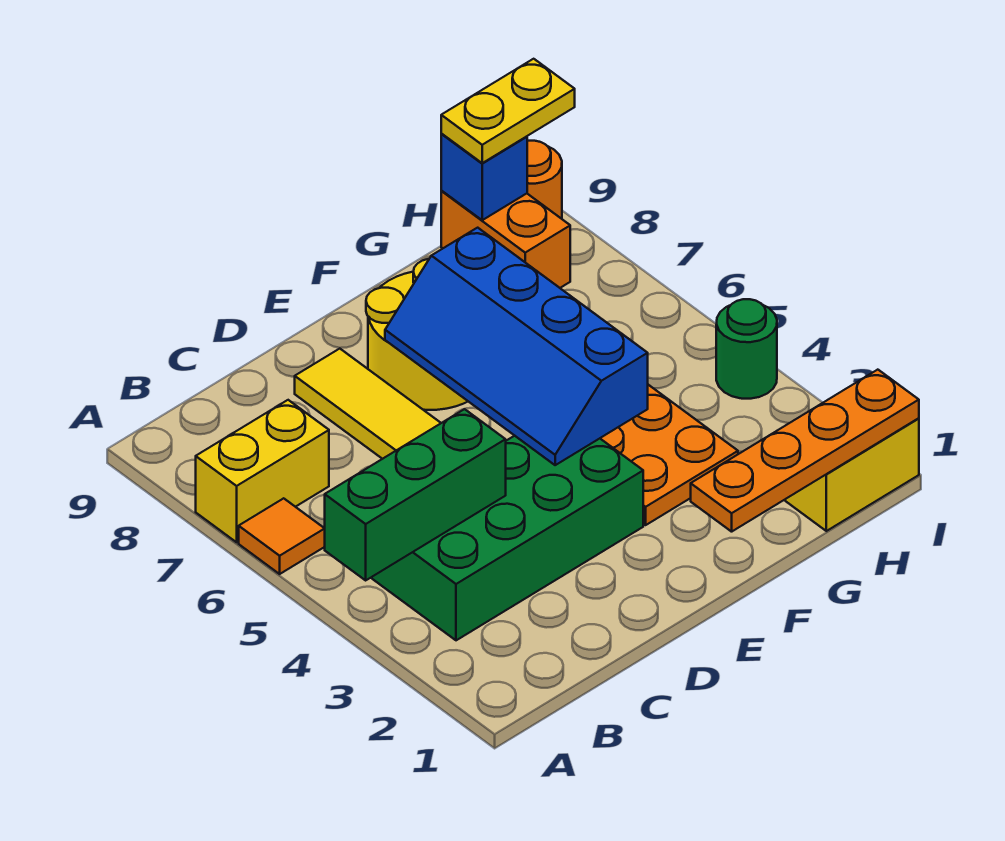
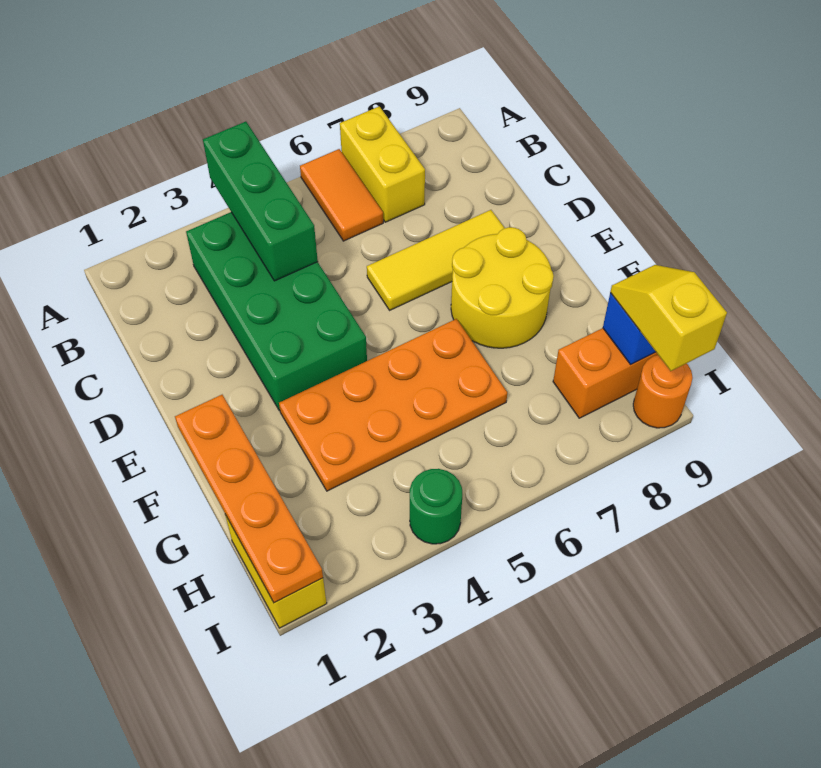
orange tile A6 level 1 -> orange tile A6:B6 level 1
blue slope E4:F7 level 2 top F -> none
yellow plate H9:I9 level 3 -> yellow slope H9:I9 level 3 top I

